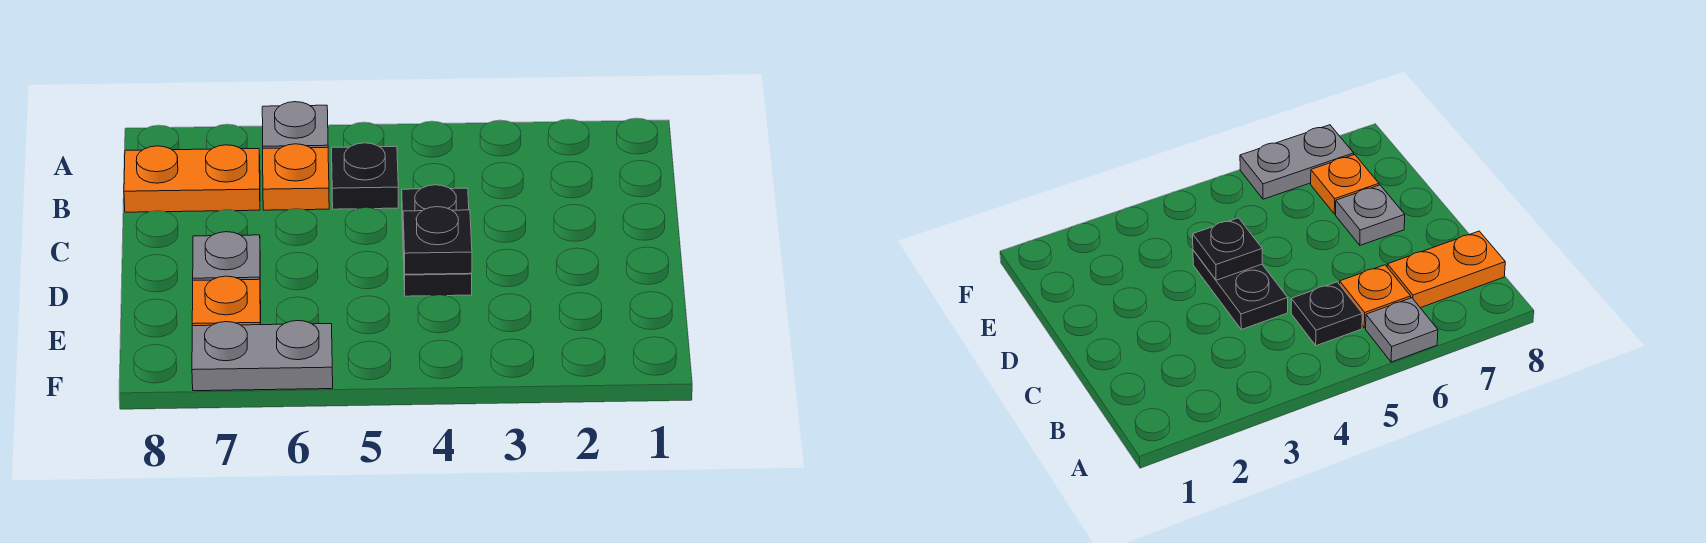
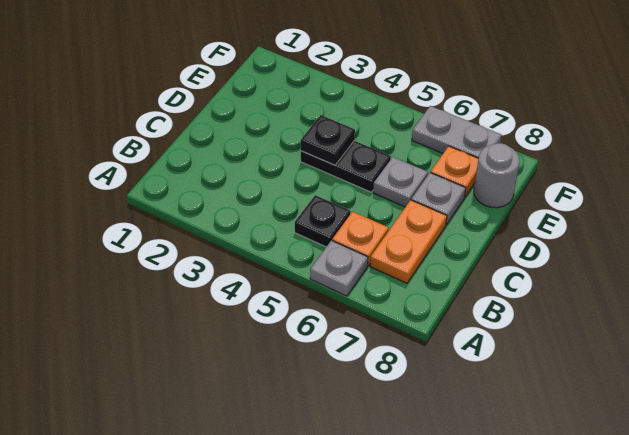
orange plate B7:B8 level 1 -> orange plate B7:C7 level 1
black plate C4:D4 level 1 -> black plate D4:D5 level 1
none -> grey plate D6 level 1
none -> grey round brick E8 level 1

